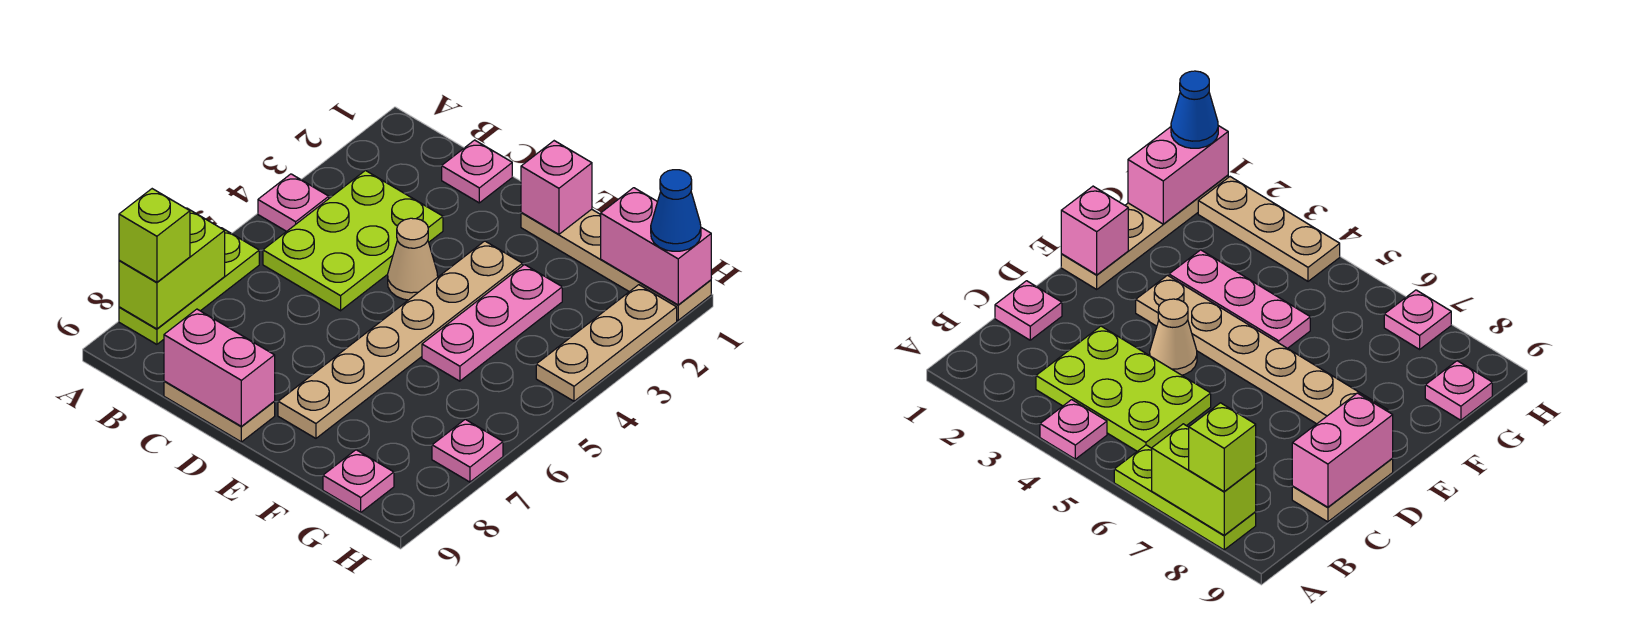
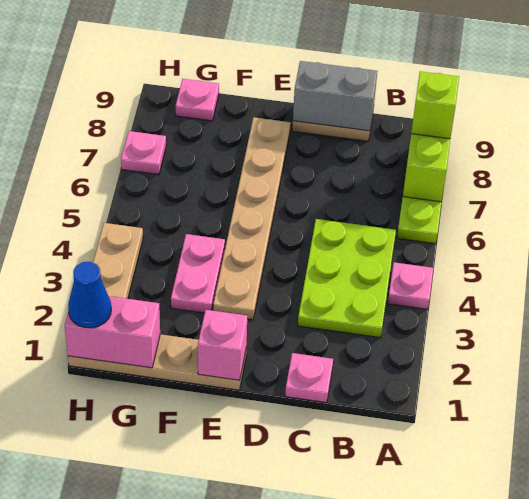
pink brick C9:D9 level 2 -> grey brick C9:D9 level 2
tan cone D4 level 1 -> none
pink plate F3:F5 level 1 -> pink plate F3:F4 level 1

